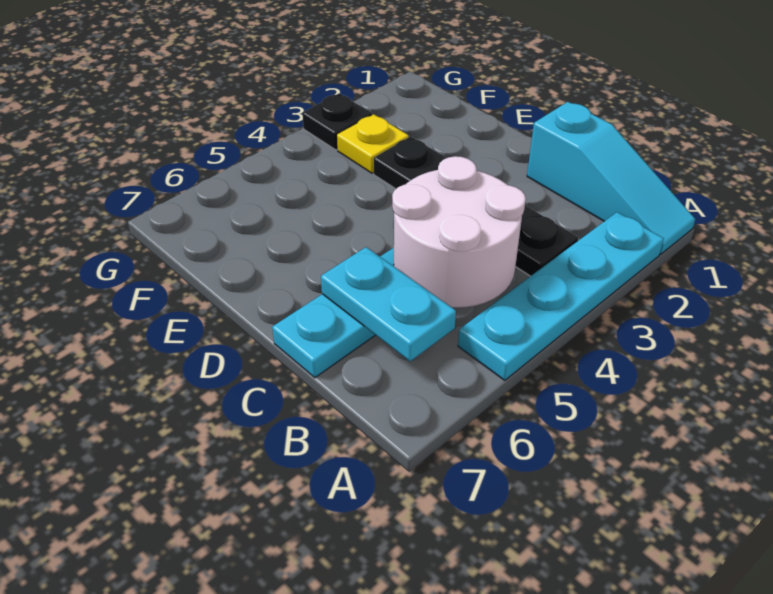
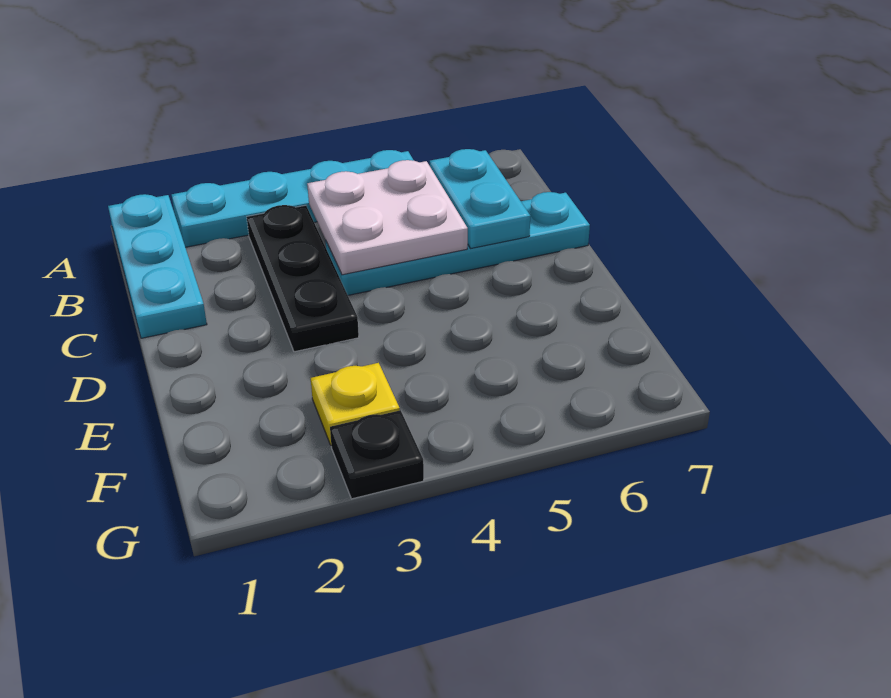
cyan slope A1:C1 level 1 top C -> cyan plate A1:C1 level 1
black plate B3:E3 level 1 -> black plate B3:D3 level 1
white round brick B4:C5 level 2 -> white plate B4:C5 level 2

